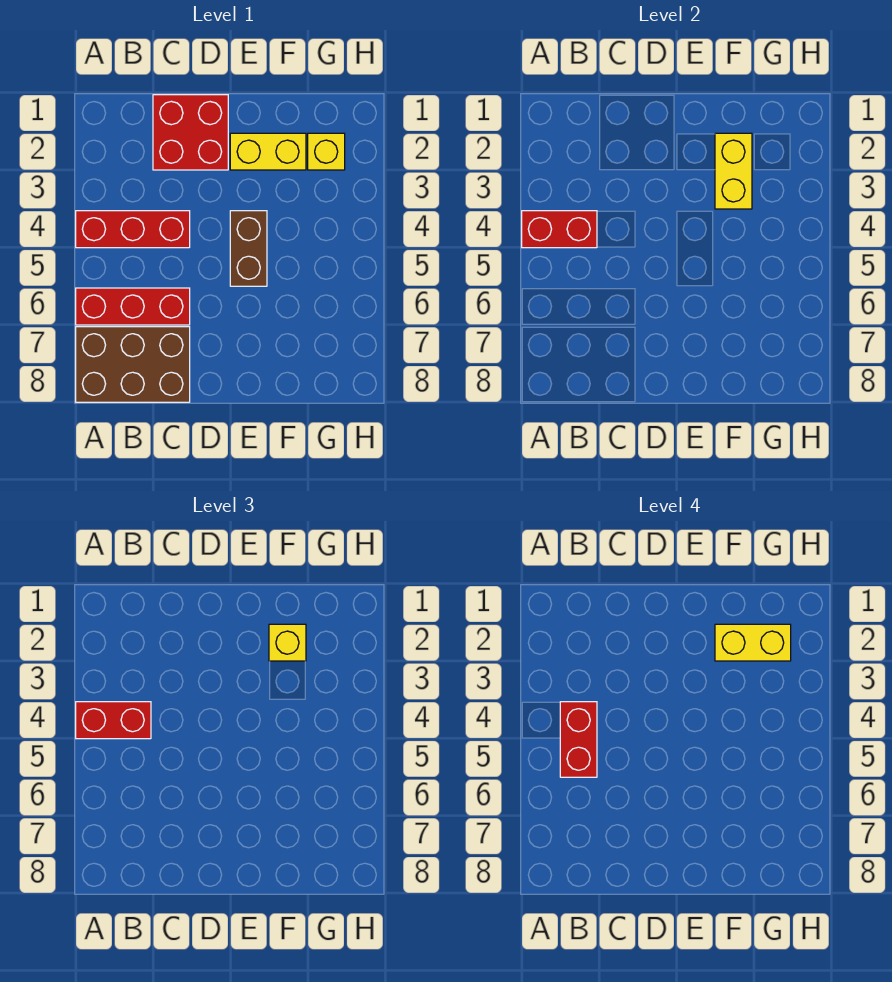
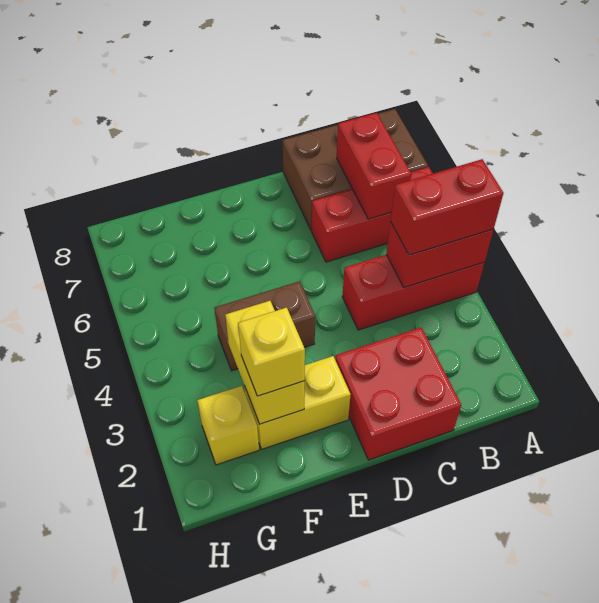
red brick B4:B5 level 4 -> red brick B6:B7 level 2
brown brick E4:E5 level 1 -> brown brick E4:F4 level 1
yellow brick F2:G2 level 4 -> none

